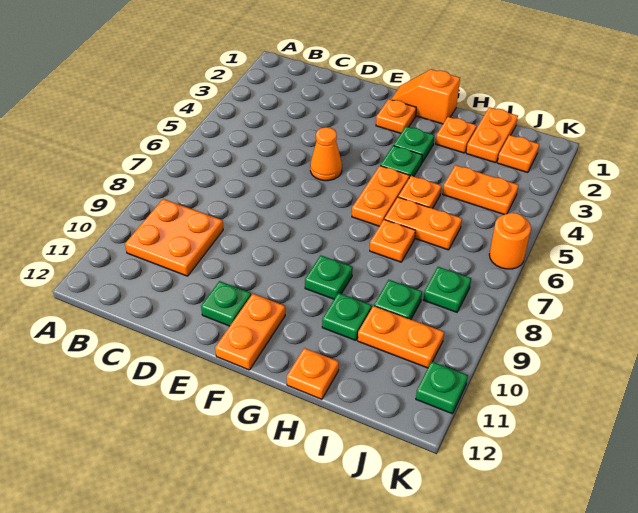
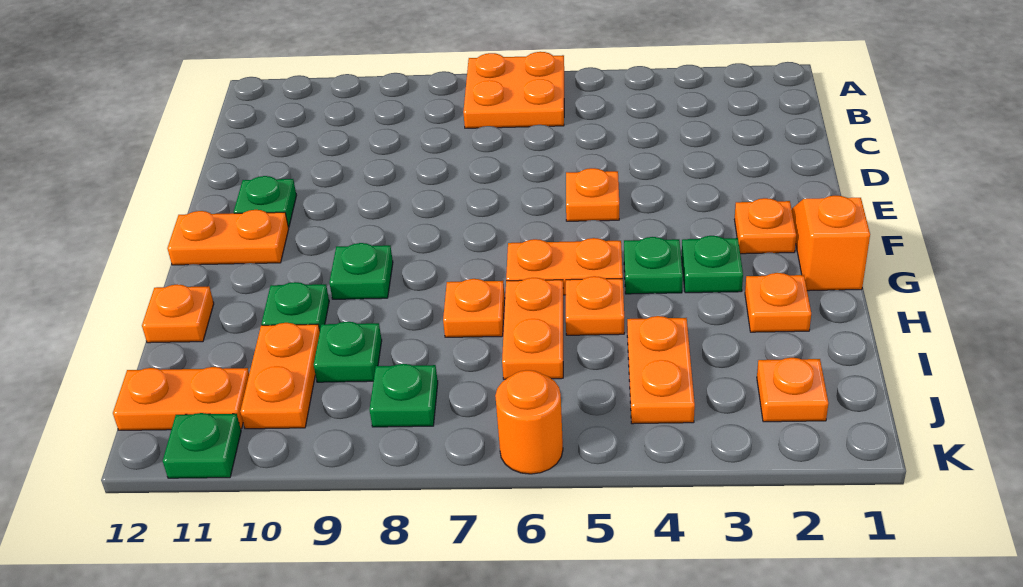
orange plate B9:C10 level 1 -> orange plate A6:B7 level 1
orange cone E5 level 1 -> orange plate E5 level 1
orange plate I1:I2 level 1 -> orange plate J11:J12 level 1

